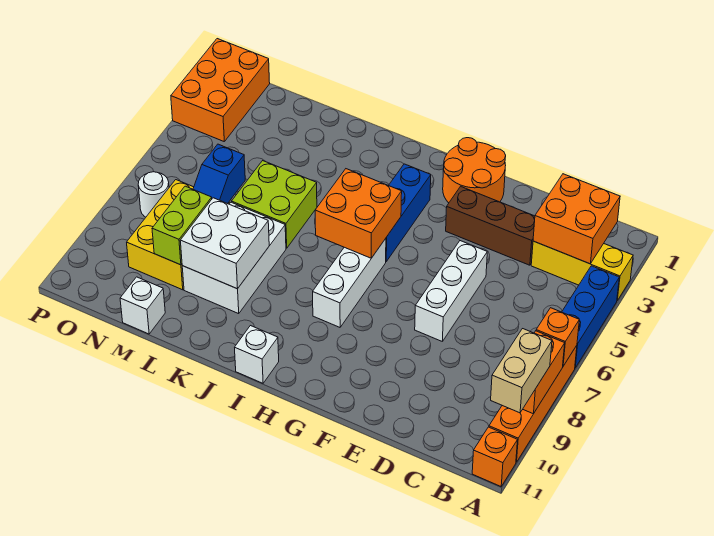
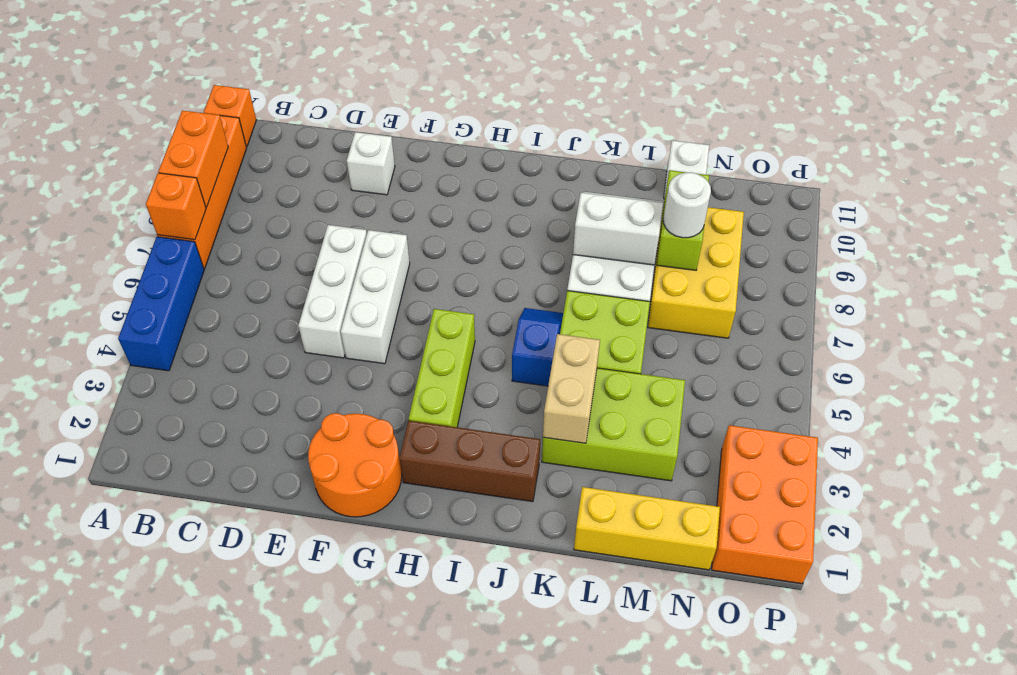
yellow brick A3:C3 level 1 -> yellow brick L1:N1 level 1
tan brick A9:A10 level 3 -> tan brick K3:K4 level 2
orange brick B2:C3 level 2 -> none
brown brick D3:F3 level 1 -> brown brick H2:J2 level 1
blue brick H3:H5 level 1 -> lime brick H3:H5 level 1
orange brick H5:I6 level 2 -> none
white brick H6:H8 level 1 -> white brick F5:F7 level 1
white brick I11 level 1 -> white brick E10 level 1
none -> lime brick K3:M4 level 1
white brick K8:L9 level 2 -> white brick K8:L8 level 2
blue slope M6:M7 level 2 top 6 -> blue slope J5:J6 level 1 top 5
white round brick O7 level 1 -> white round brick M8 level 3

